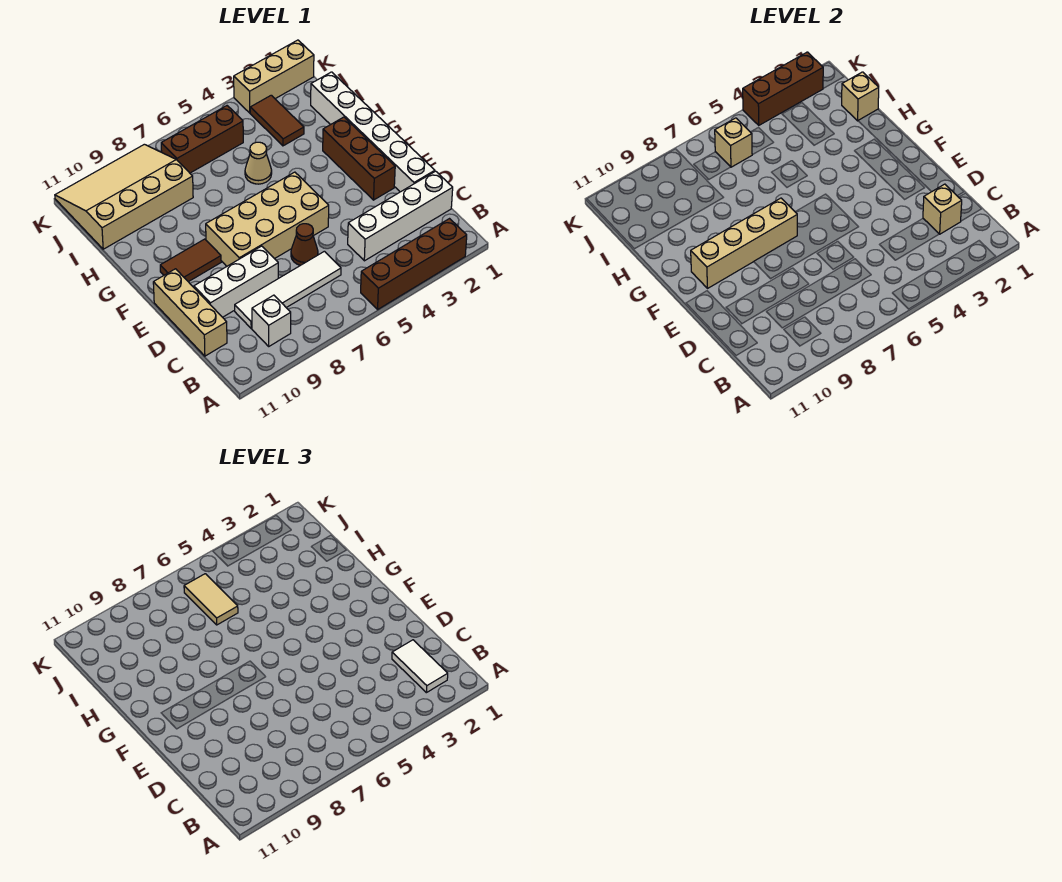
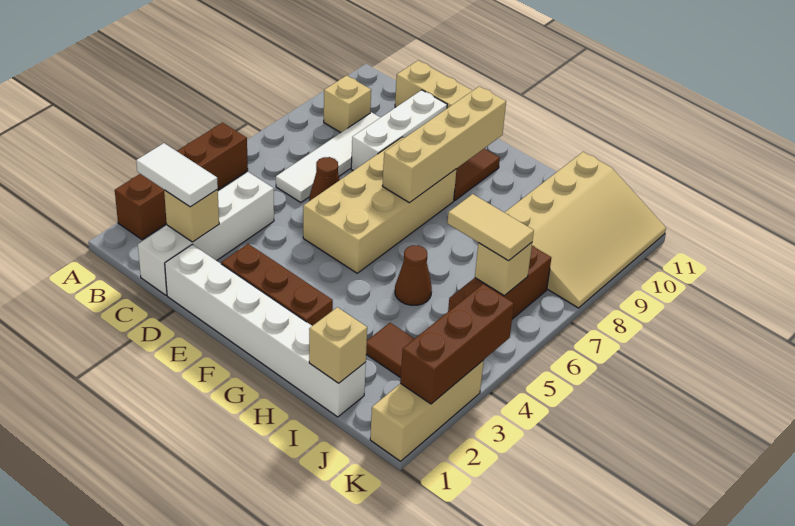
white brick B9 level 1 -> tan brick B9 level 1
tan cone H5 level 1 -> brown cone H5 level 1

